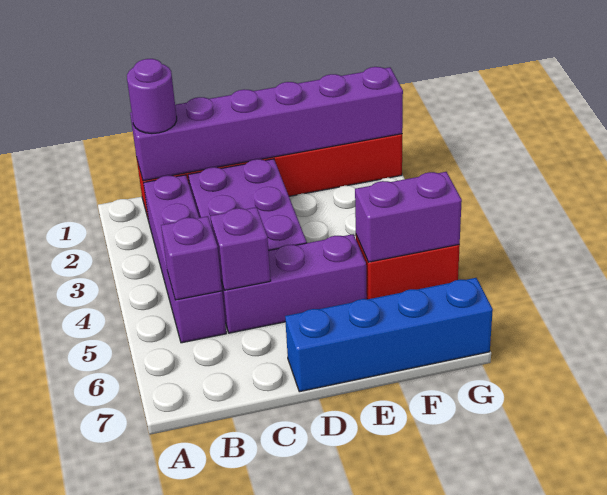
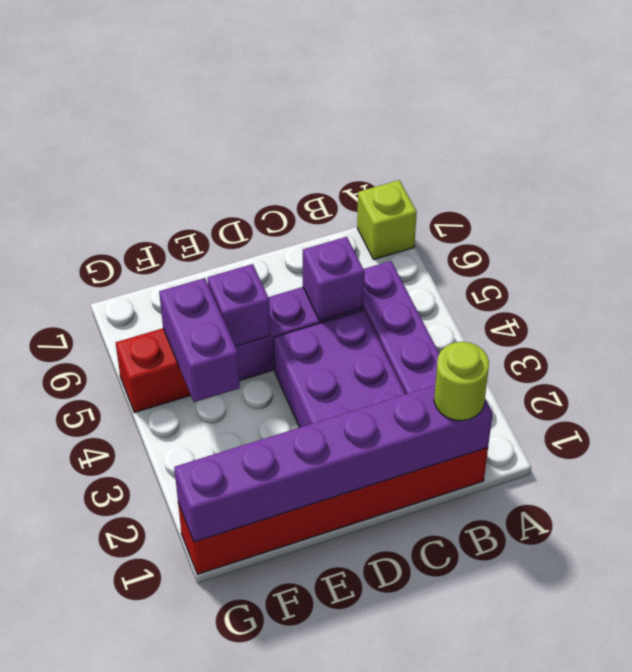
none -> lime brick A7 level 1
purple round brick B1 level 3 -> lime round brick B1 level 3
purple brick B5 level 2 -> purple brick E5 level 2
blue brick D7:G7 level 1 -> none
purple brick F5:G5 level 2 -> purple brick F4:F5 level 2

